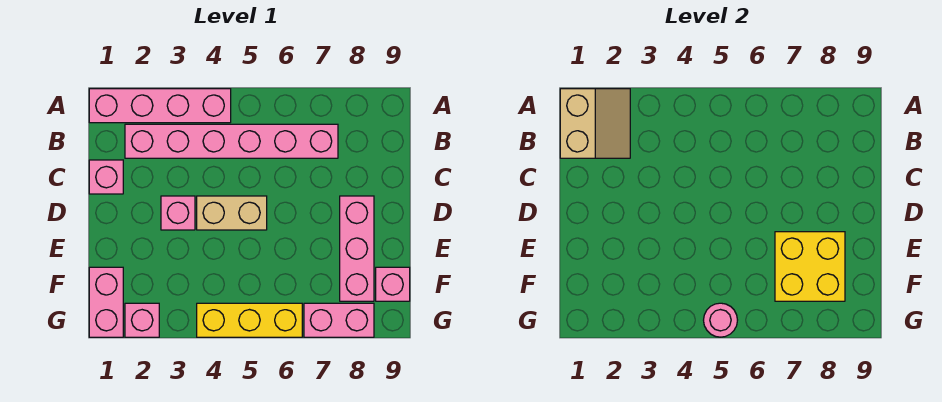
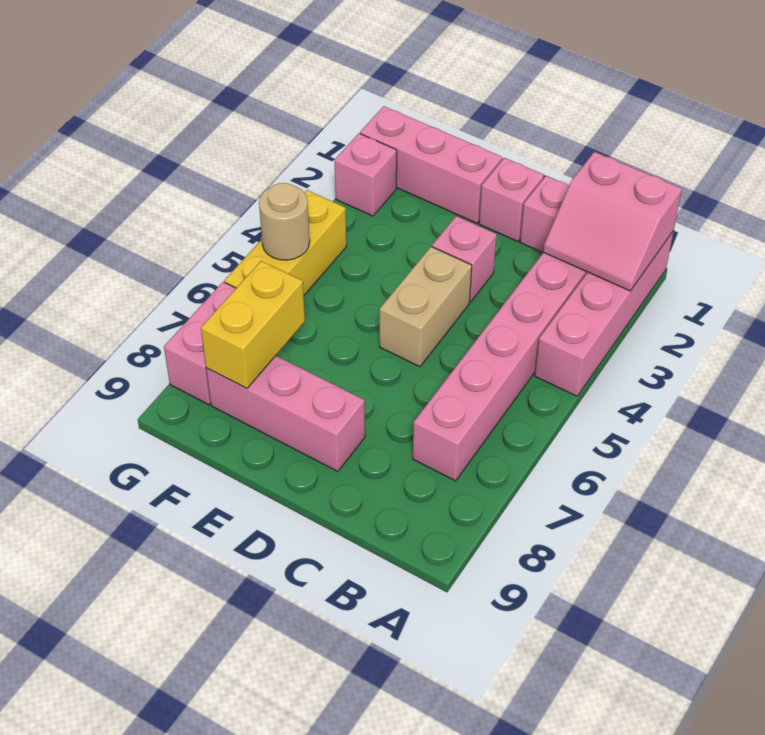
tan slope A1:B2 level 2 top 1 -> pink slope A1:B2 level 2 top 1
yellow brick E7:F8 level 2 -> yellow brick F7:F8 level 2
pink brick F1:G1 level 1 -> pink brick E1:G1 level 1
pink brick F9 level 1 -> pink brick D1 level 1
pink round brick G5 level 2 -> tan round brick G5 level 2

